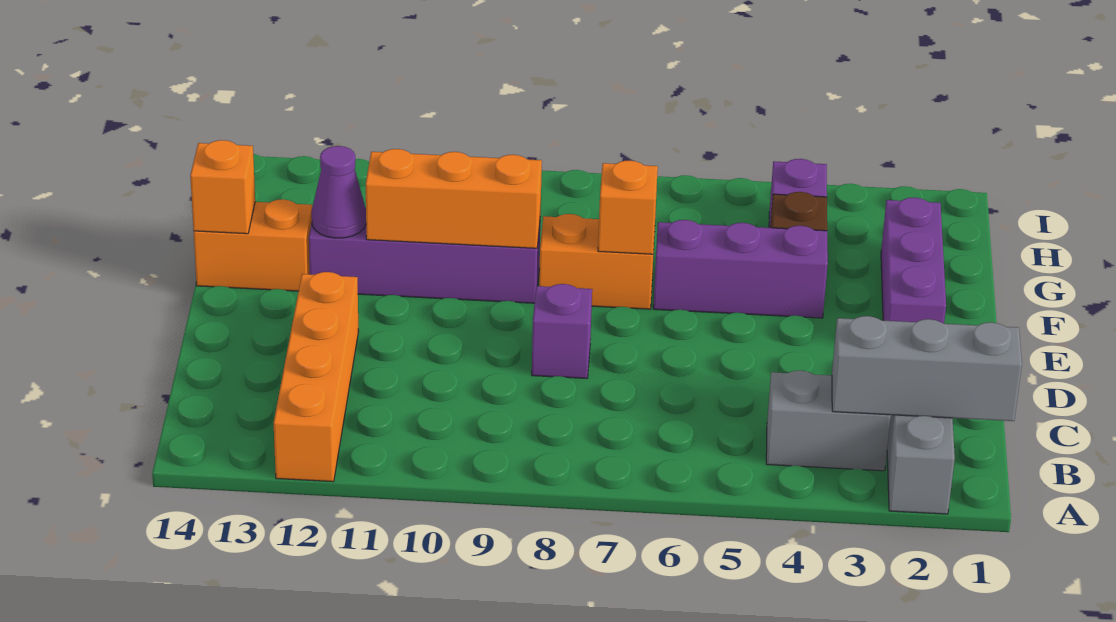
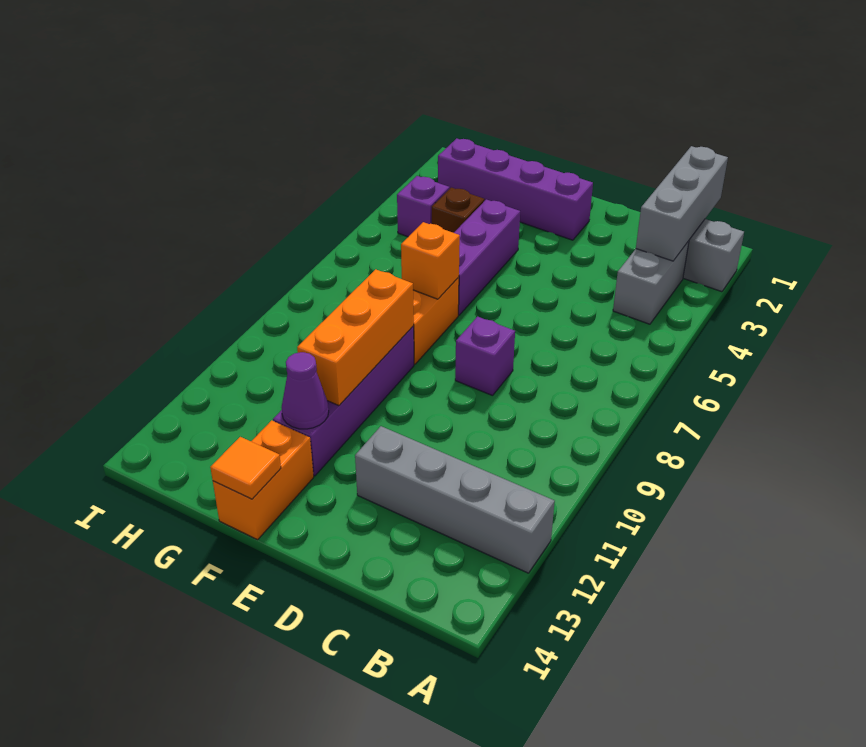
orange brick A12:D12 level 1 -> grey brick A12:D12 level 1
purple brick E2:G2 level 1 -> purple brick E2:H2 level 1
orange brick F14 level 2 -> orange tile F14 level 2

